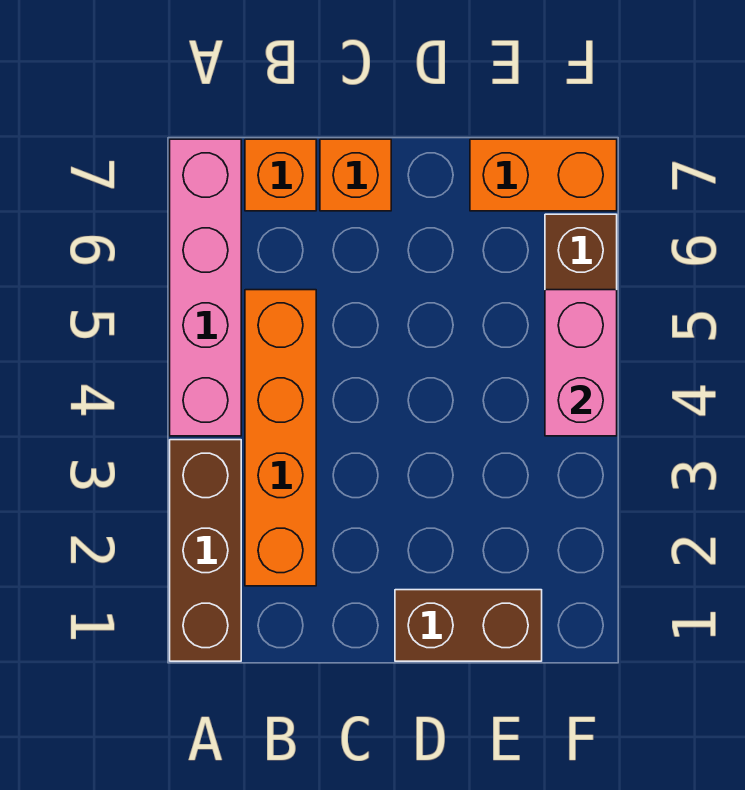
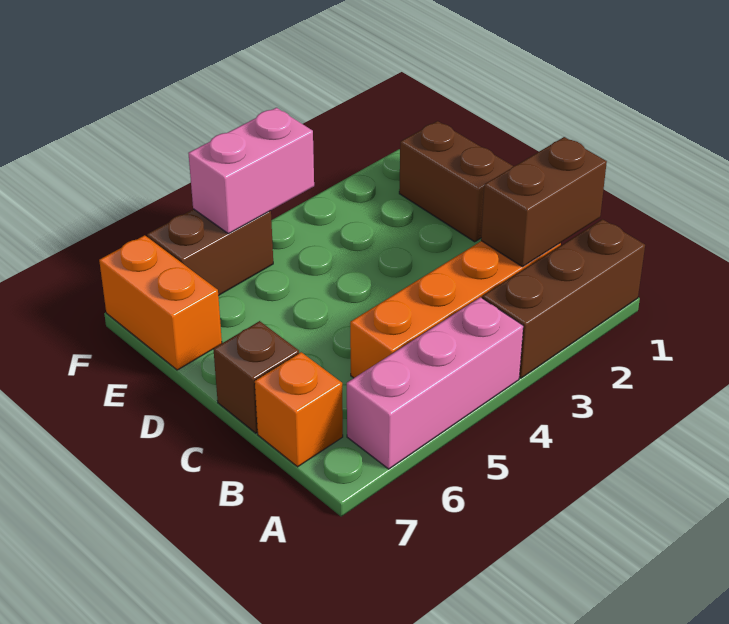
pink brick A4:A7 level 1 -> pink brick A4:A6 level 1
none -> brown brick B1:B2 level 2
orange brick C7 level 1 -> brown brick C7 level 1

